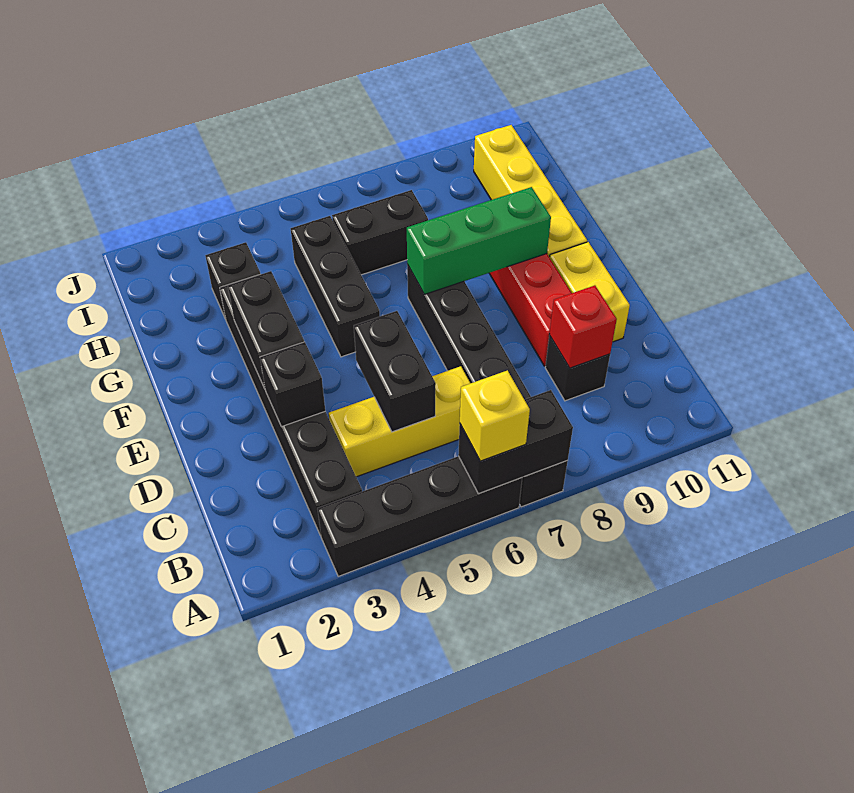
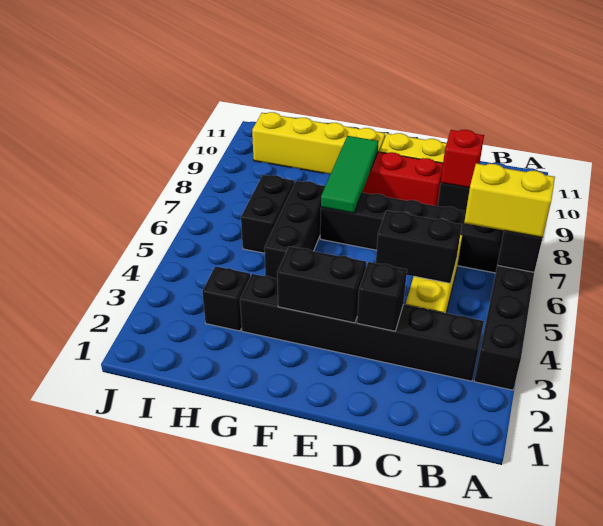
yellow brick A6 level 3 -> yellow brick A6:B6 level 3
black brick F5:H5 level 1 -> black brick G5:G7 level 1
green brick F7:F9 level 2 -> green tile F7:F9 level 2

